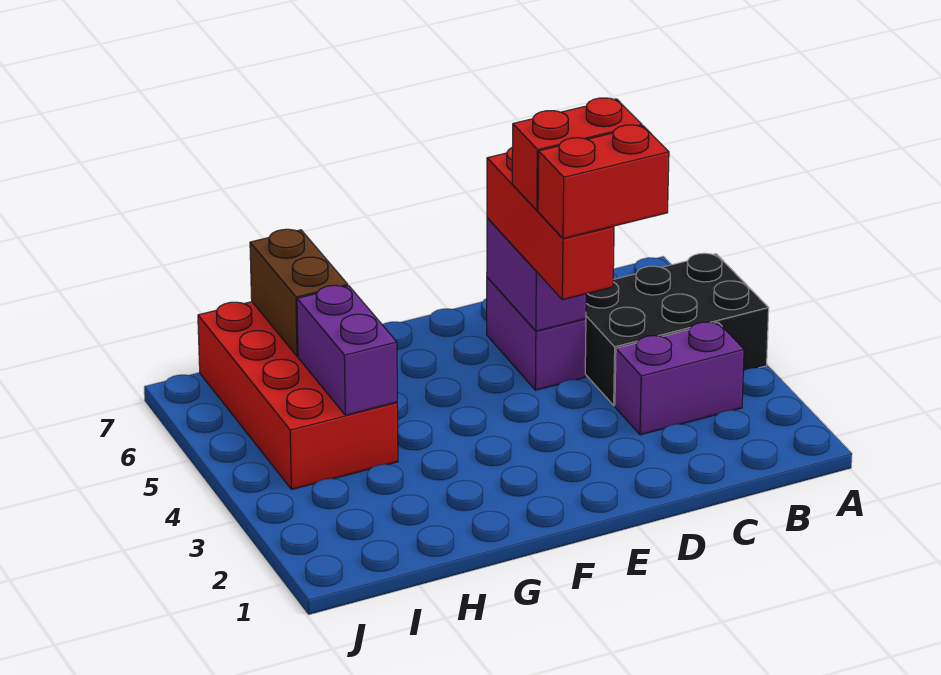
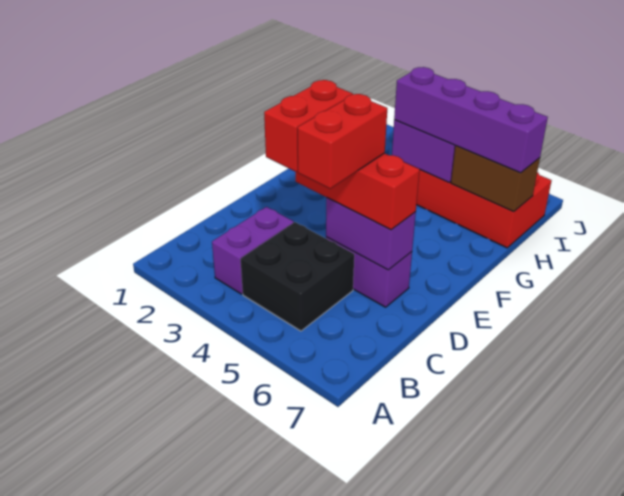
black brick A4:C5 level 1 -> black brick B4:C5 level 1
none -> purple brick H4:H7 level 3

